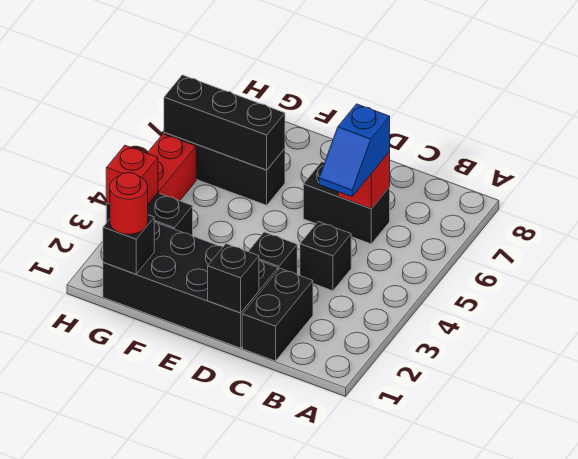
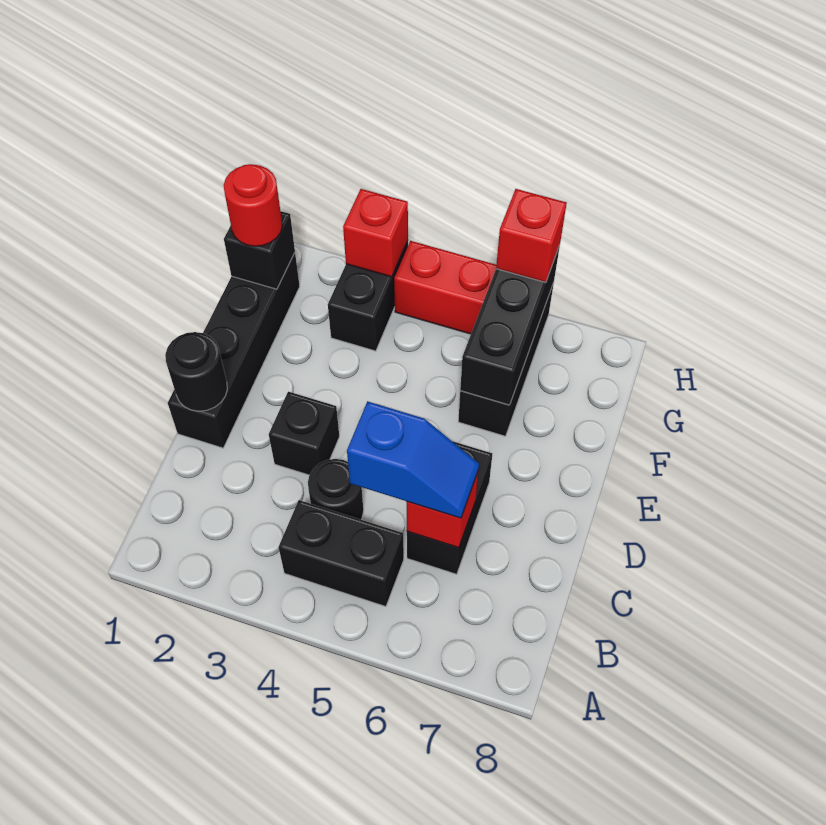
black brick C1:C2 level 1 -> black brick B4:B5 level 1
black brick C4 level 1 -> black round brick C4 level 1
blue slope C5:C6 level 3 top 6 -> blue slope C5:C6 level 3 top 5
black brick D1:G2 level 1 -> black brick D1:G1 level 1
black brick D1 level 2 -> black round brick D1 level 2
none -> red brick H6 level 3

